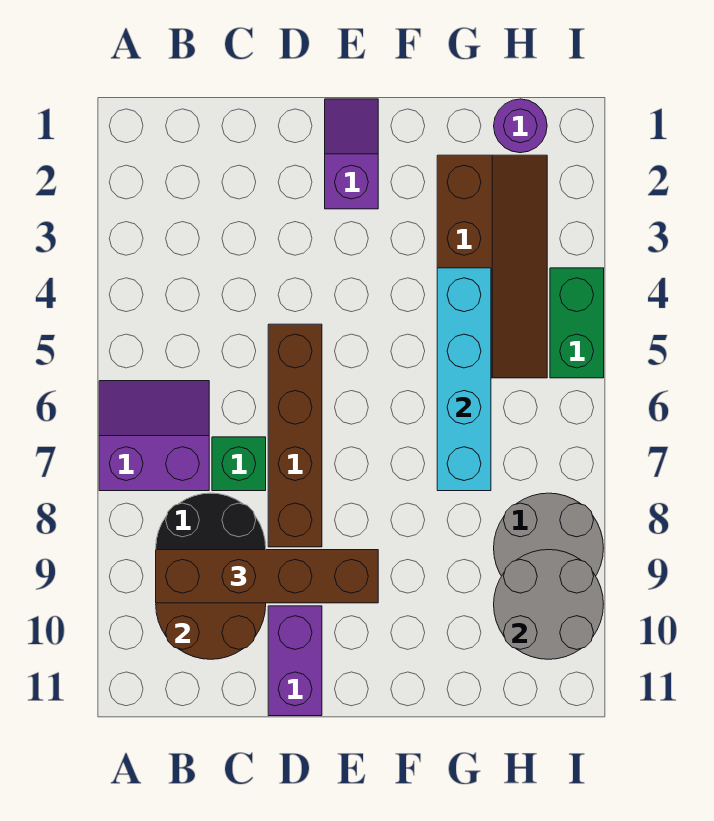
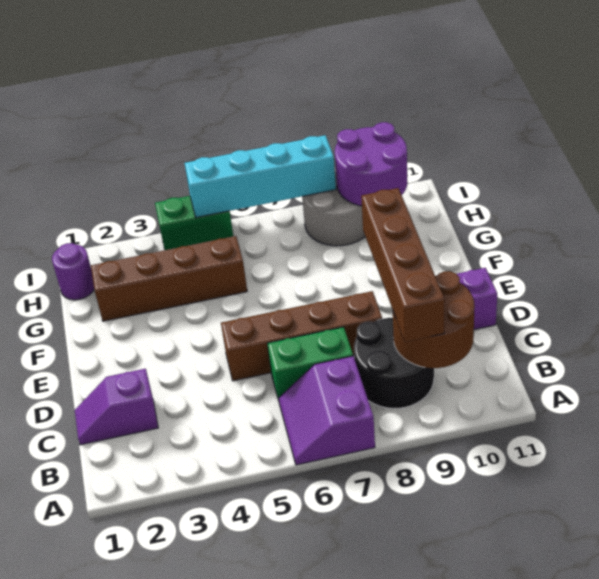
green brick C7 level 1 -> green brick C6:C7 level 1
purple slope E1:E2 level 1 top 2 -> purple slope C1:C2 level 1 top 2
cyan brick G4:G7 level 2 -> cyan brick I5:I8 level 2
grey round brick H9:I10 level 2 -> purple round brick H9:I10 level 2

